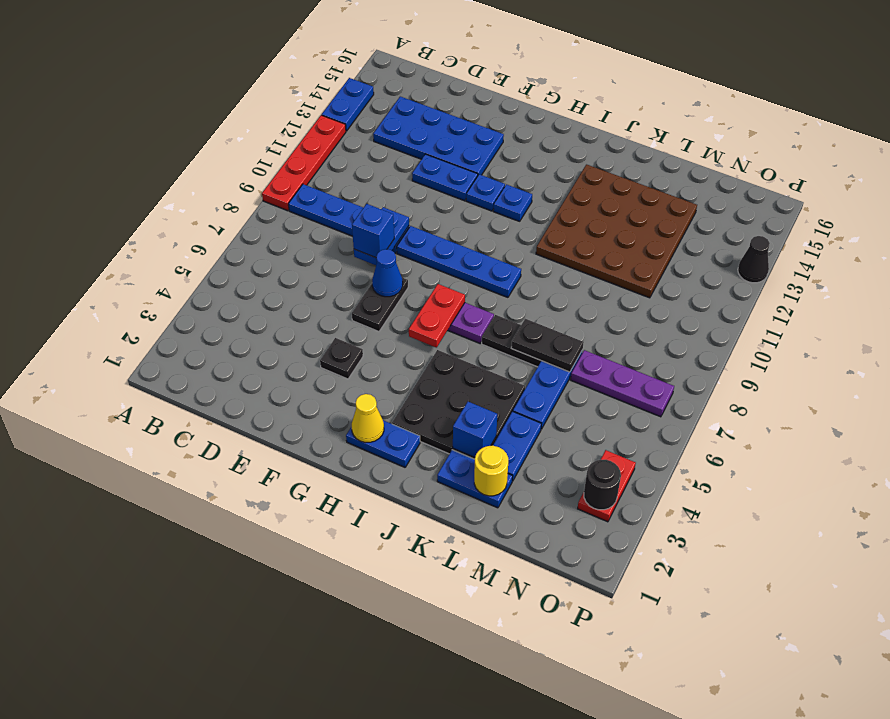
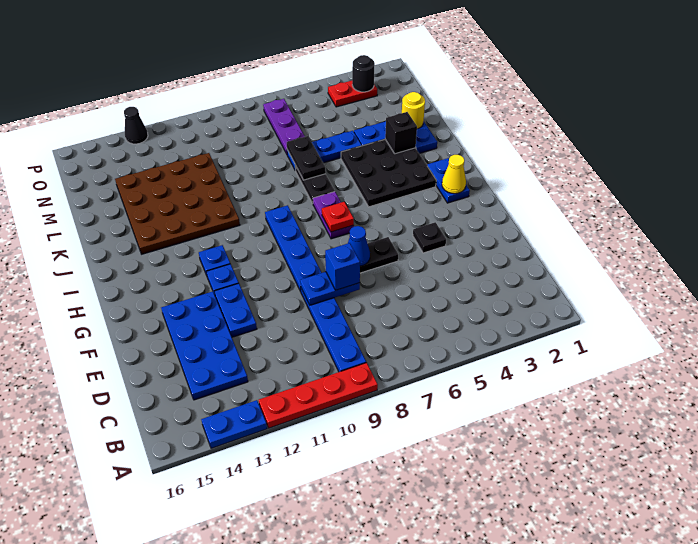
red plate H6:H7 level 2 -> red plate H7 level 2
blue brick K3 level 2 -> black brick K3 level 2

